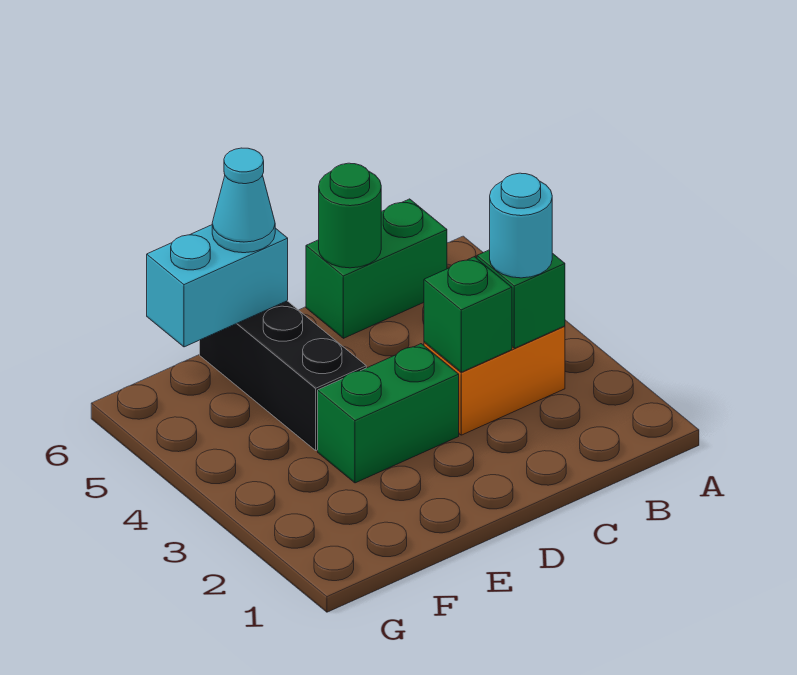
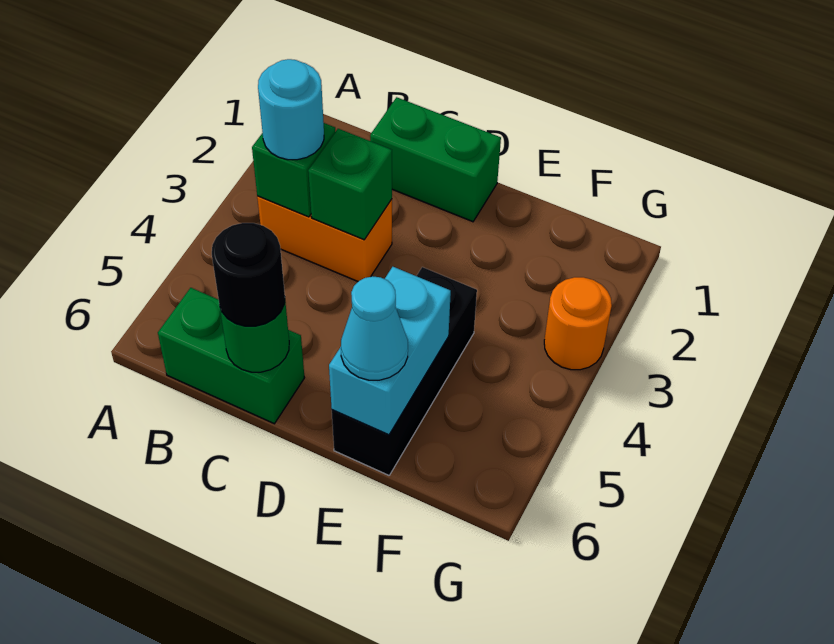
none -> black round brick C6 level 3
green brick D3:E3 level 1 -> green brick C1:D1 level 1
cyan brick E6:F6 level 2 -> cyan brick E5:E6 level 2
none -> orange round brick G3 level 1

